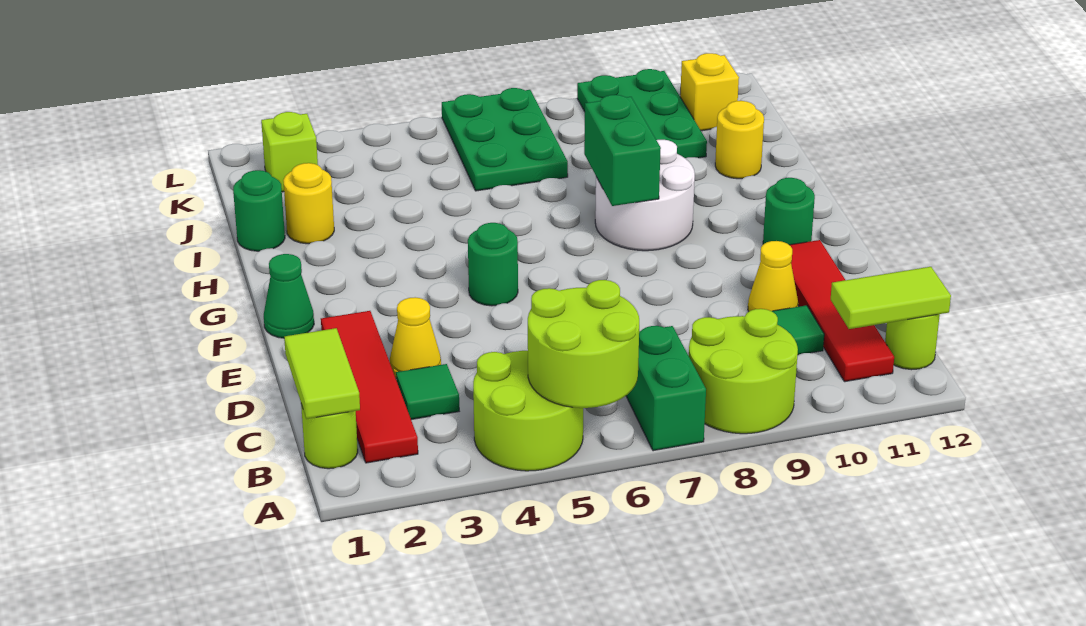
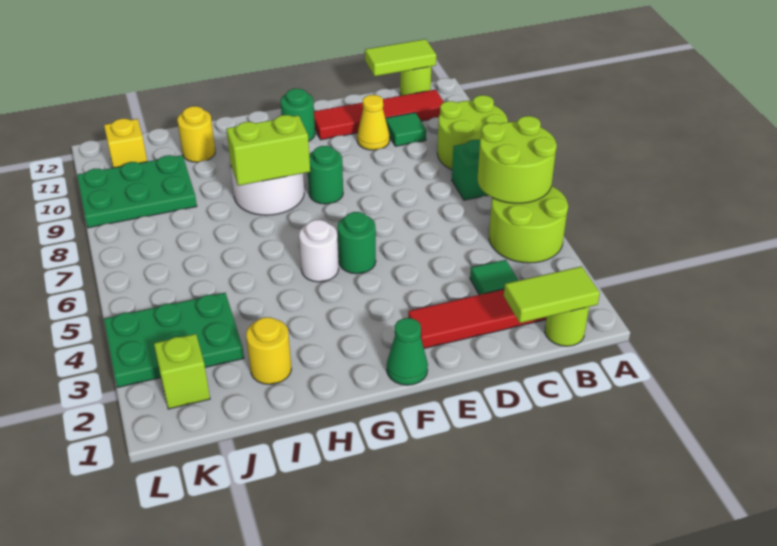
lime tile B11:B12 level 2 -> lime tile B12:C12 level 2
yellow cone D3 level 1 -> none
none -> white round brick G5 level 1
green brick G8:H8 level 2 -> lime brick G8:H8 level 2
green round brick I1 level 1 -> green round brick F8 level 1
green plate J6:L7 level 1 -> green plate J3:L4 level 1

